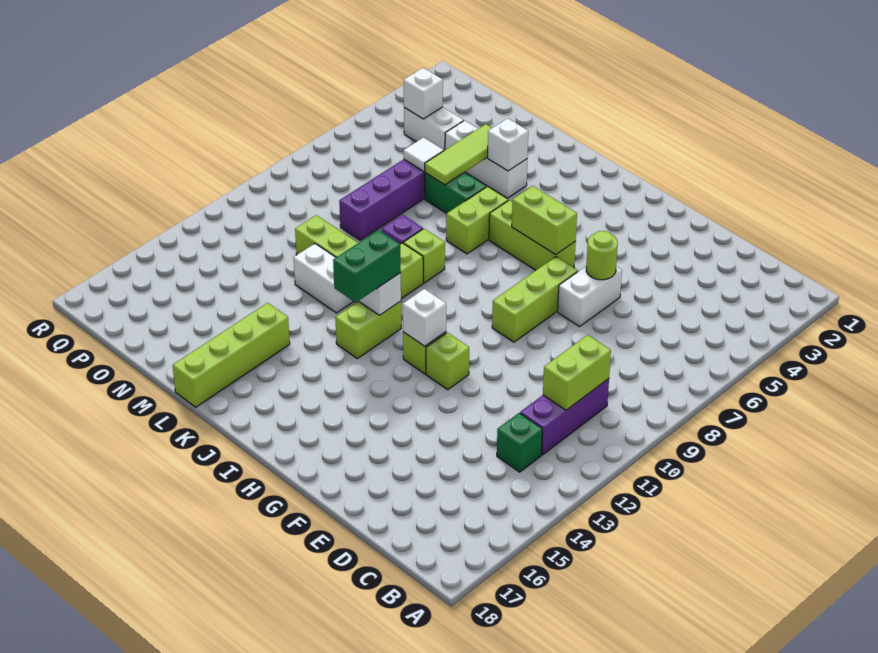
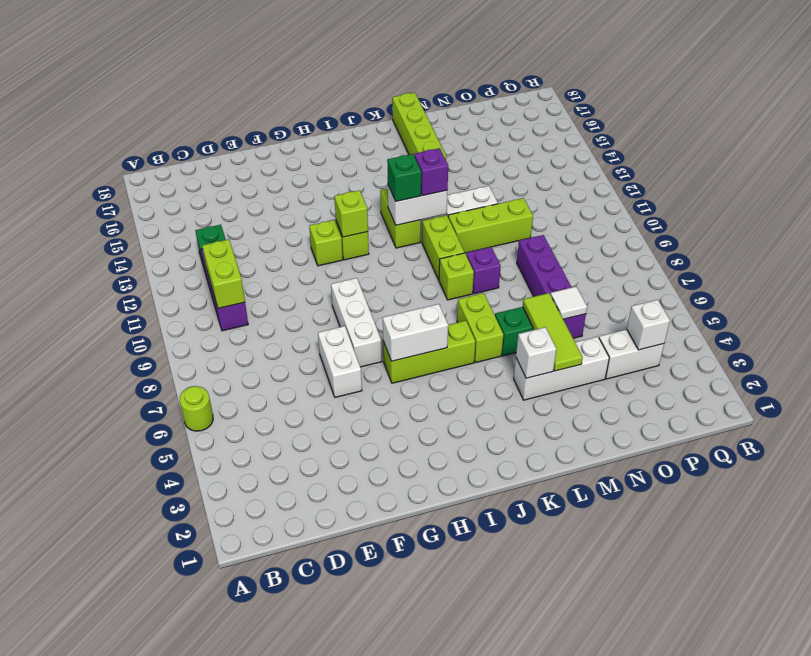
lime round brick F6 level 2 -> lime round brick A6 level 1
lime brick G7:G9 level 1 -> white brick G7:G9 level 1
lime brick H6:I6 level 2 -> white brick H6:I6 level 2
white brick H12 level 2 -> lime brick H12 level 2
green brick J12:J13 level 3 -> green brick J12 level 3
none -> purple brick K12 level 3

